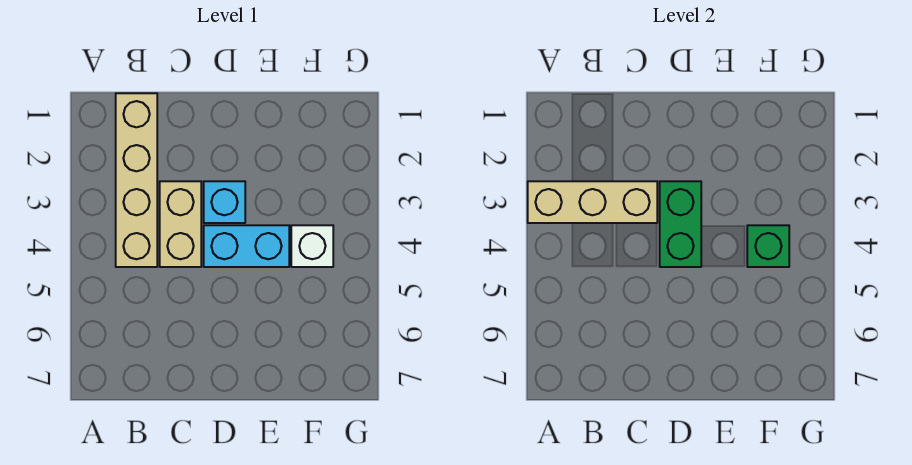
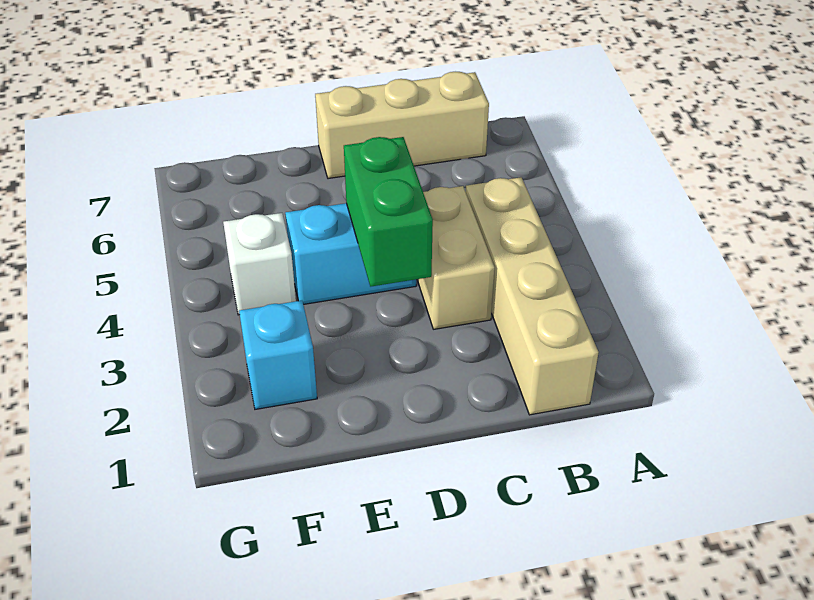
tan brick A3:C3 level 2 -> tan brick B7:D7 level 1
cyan brick D3 level 1 -> cyan brick F2 level 1
green brick F4 level 2 -> none

